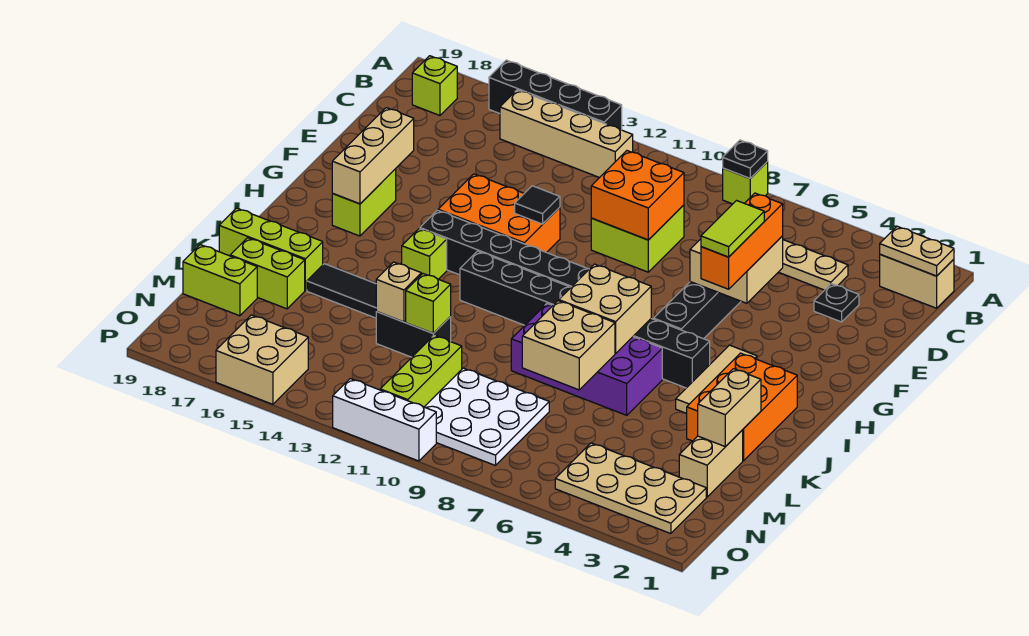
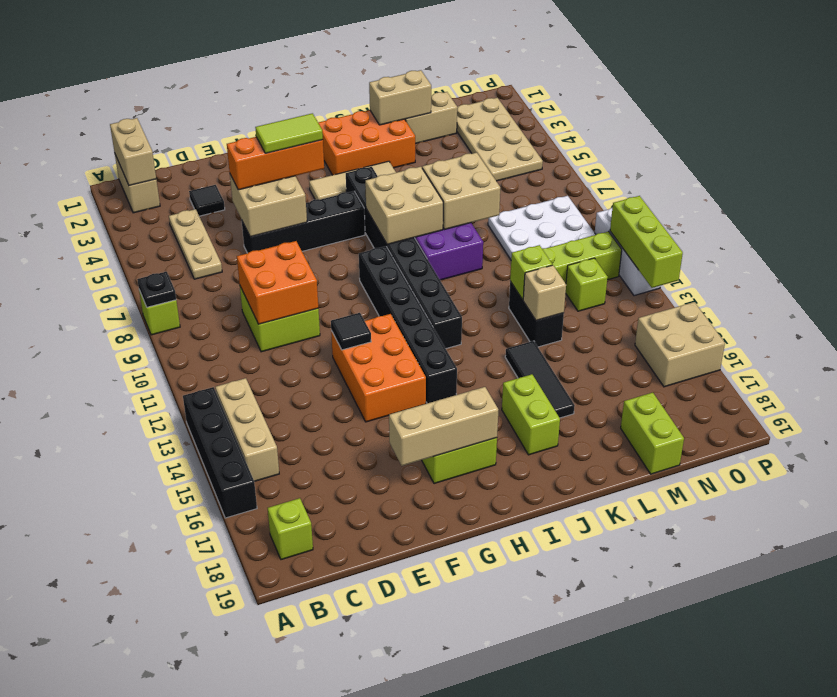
tan plate B1:B2 level 2 -> tan brick B1:B2 level 2
tan brick B12:B15 level 1 -> tan brick B13:B15 level 1
black plate D3 level 1 -> black tile D3 level 1
lime brick I14 level 1 -> lime brick N12 level 1
lime brick K17:K19 level 1 -> lime brick P11:P13 level 2
lime brick L17:L18 level 1 -> lime brick J16:J17 level 1

